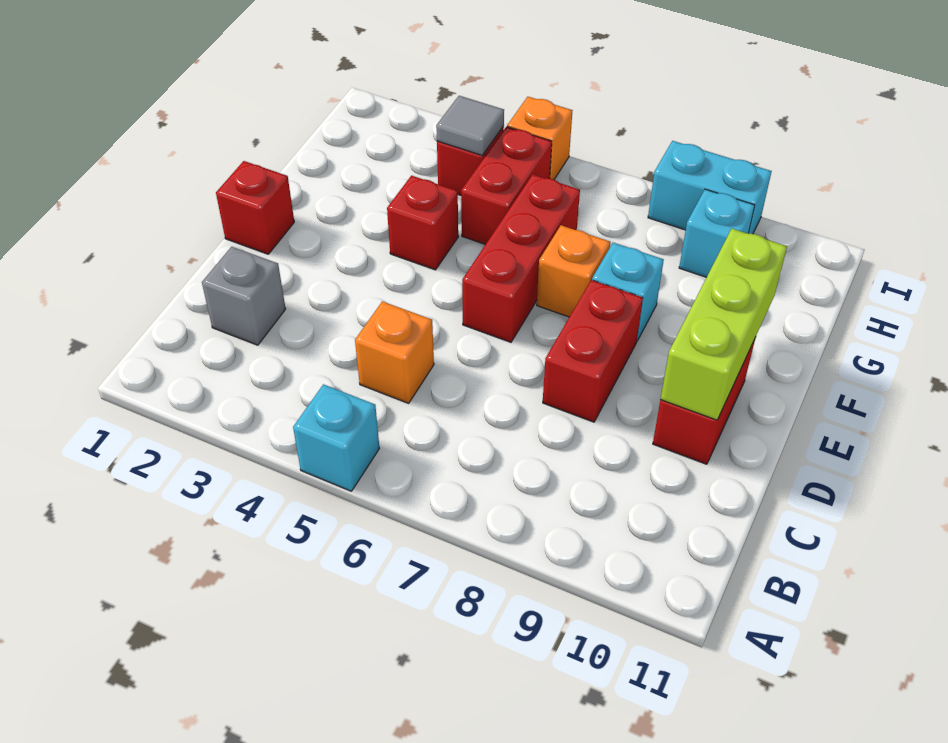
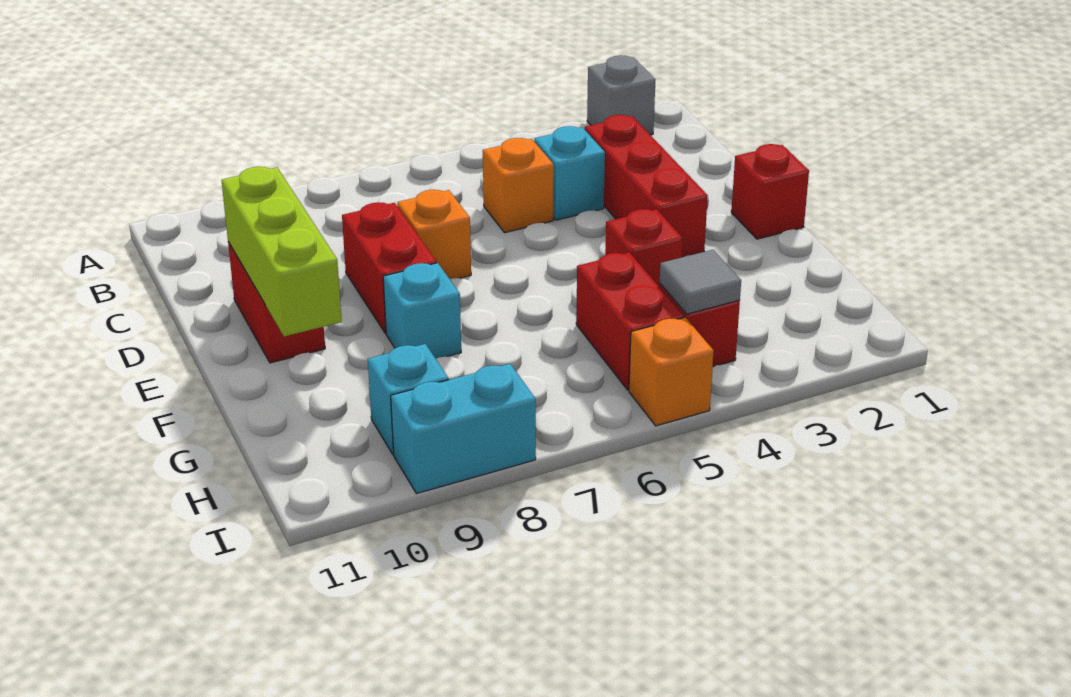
cyan brick A5 level 1 -> cyan brick C4 level 1
grey brick C2 level 1 -> grey brick A2 level 1
red brick E6:G6 level 1 -> red brick C3:E3 level 1
orange brick F7 level 1 -> orange brick D7 level 1

